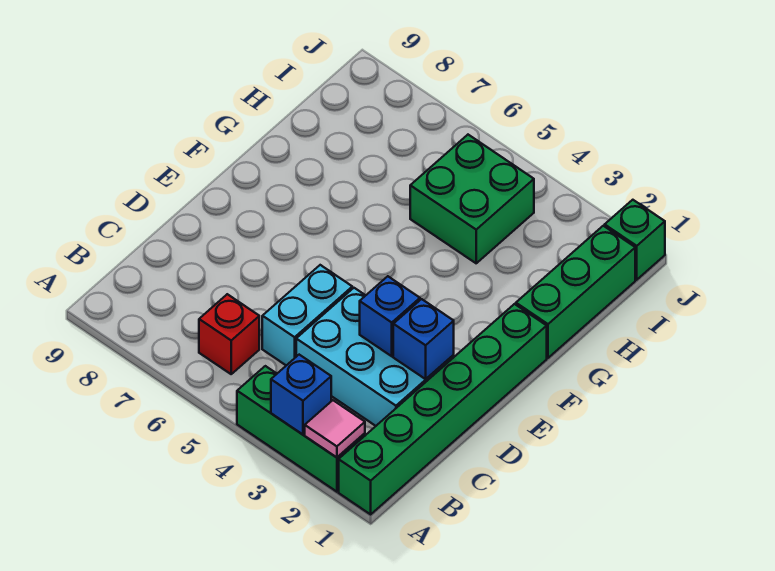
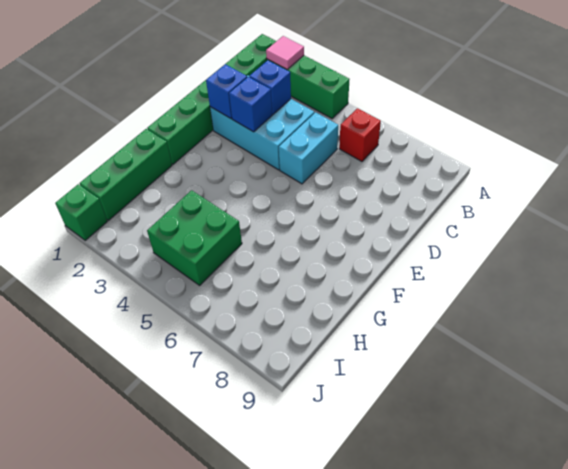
blue brick A3 level 2 -> blue brick C3 level 2

